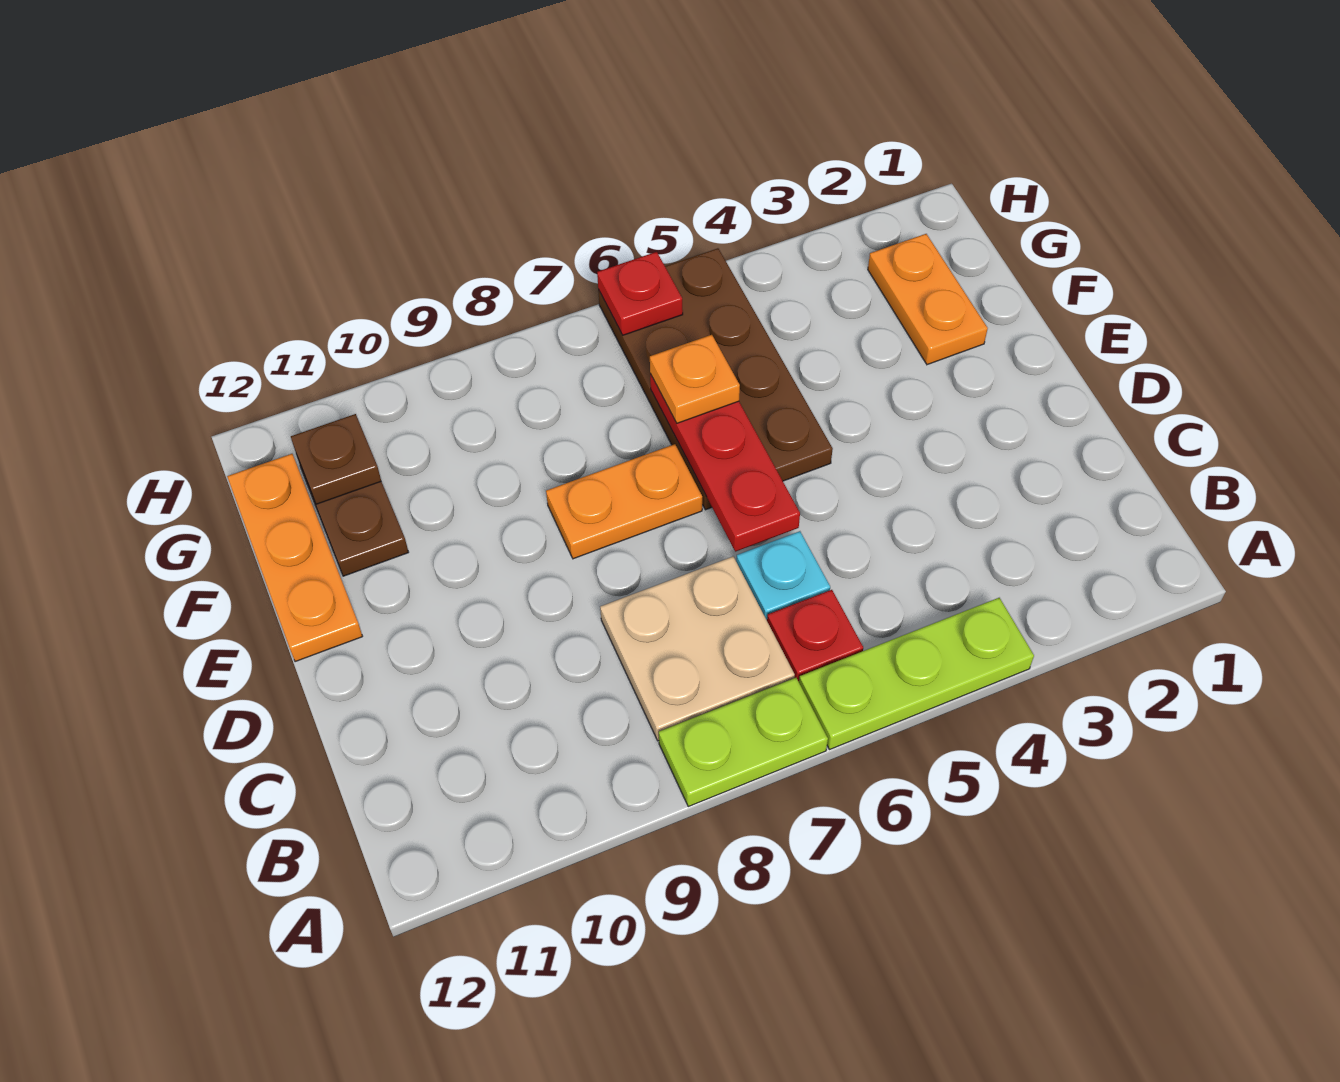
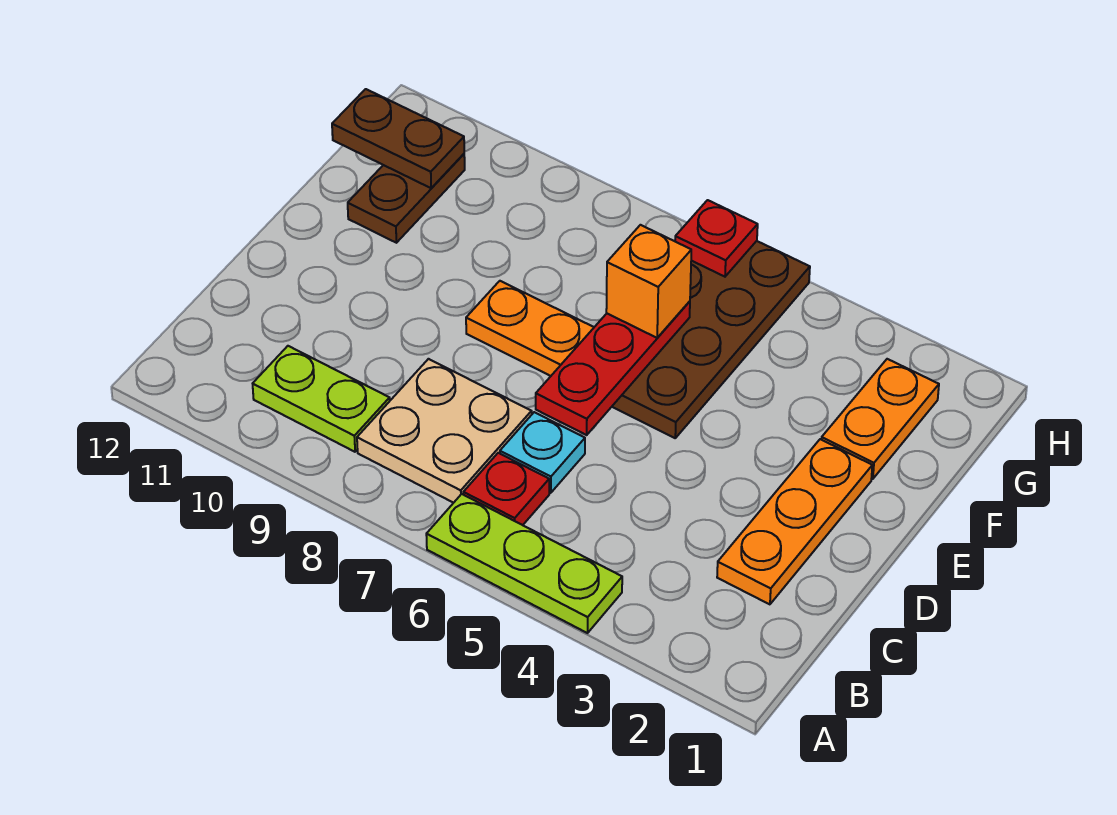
lime plate A7:A8 level 1 -> lime plate B9:B10 level 1
orange plate E12:G12 level 1 -> orange plate C2:E2 level 1
orange plate F6 level 3 -> orange brick F6 level 3
brown plate G11 level 2 -> brown plate G11:G12 level 2

